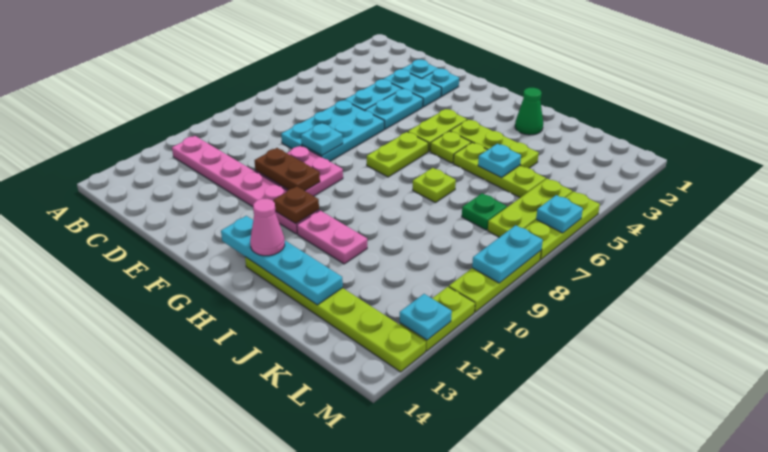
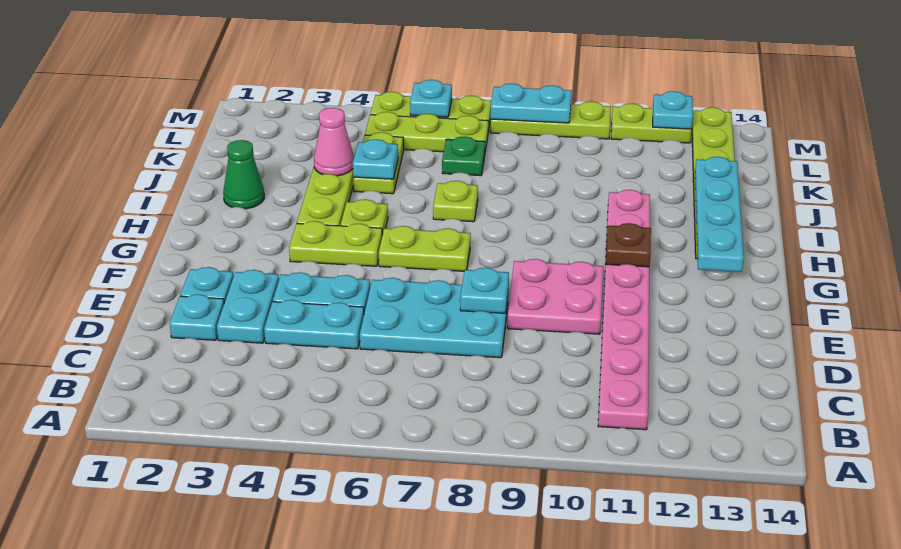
brown plate E10:F10 level 2 -> none
pink cone H13 level 3 -> pink cone J4 level 2
lime plate I5:K5 level 1 -> lime plate J5:K5 level 1

